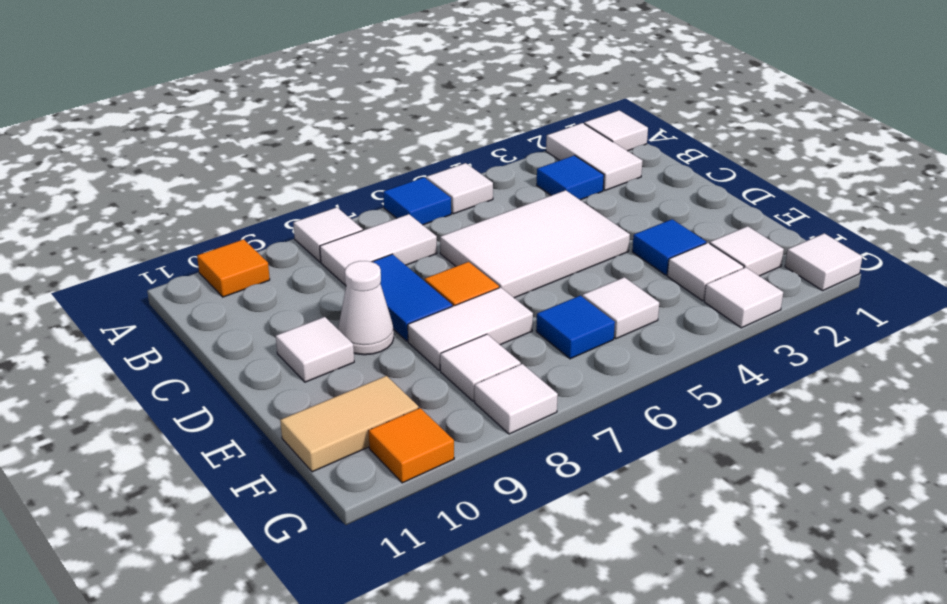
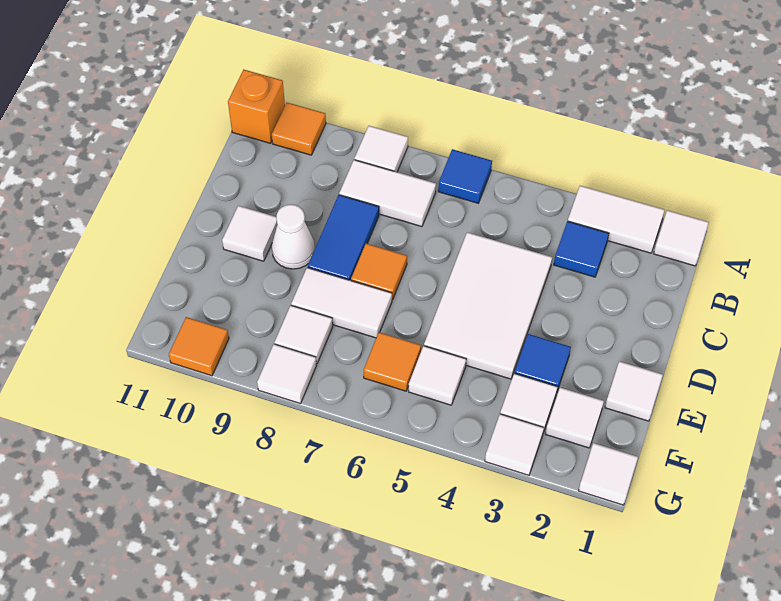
white tile A2:B2 level 1 -> white tile A2:A3 level 1
white tile A5 level 1 -> white tile E1 level 1
none -> orange brick A11 level 1
white tile C4:D6 level 1 -> white tile C4:E5 level 1
blue tile F6 level 1 -> orange tile F6 level 1
tan tile F10:F11 level 1 -> none

